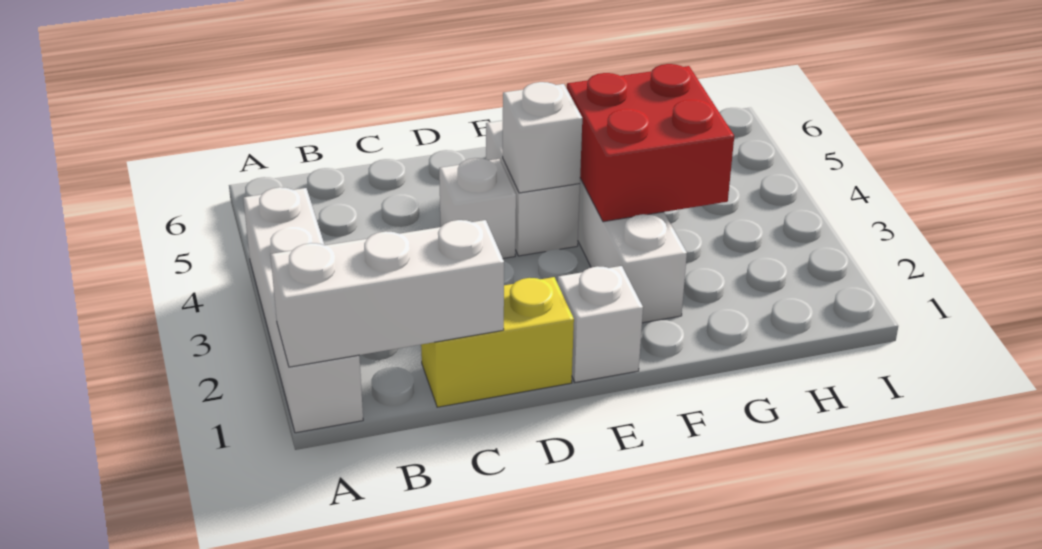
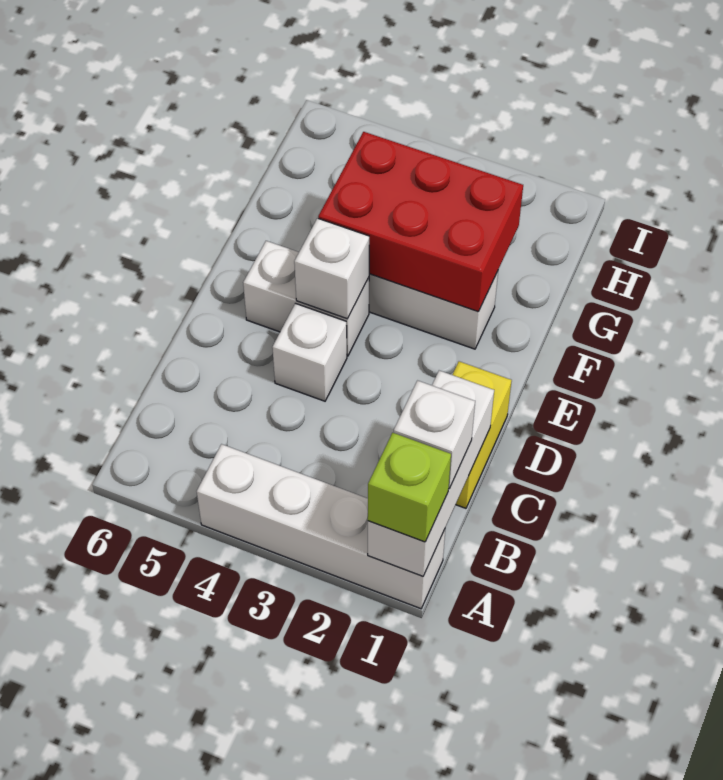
none -> lime brick A1 level 3
white brick E1 level 1 -> white brick B1 level 3
red brick F3:G4 level 2 -> red brick F2:G4 level 2

